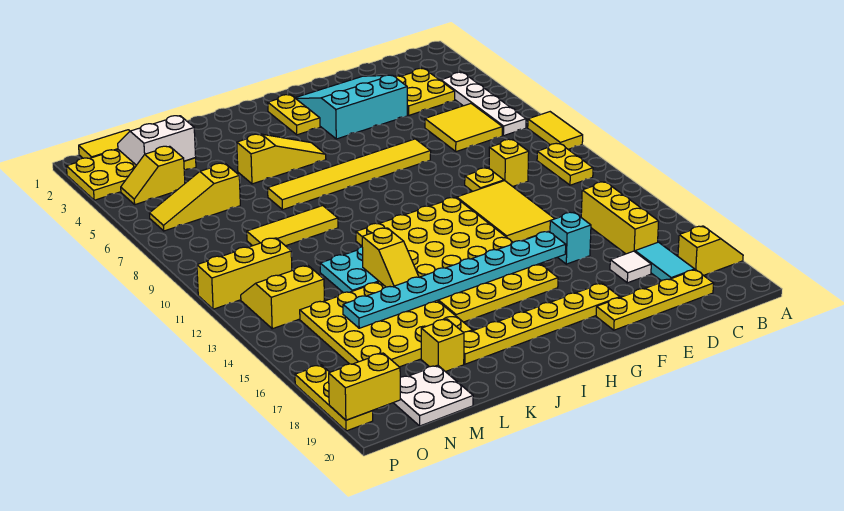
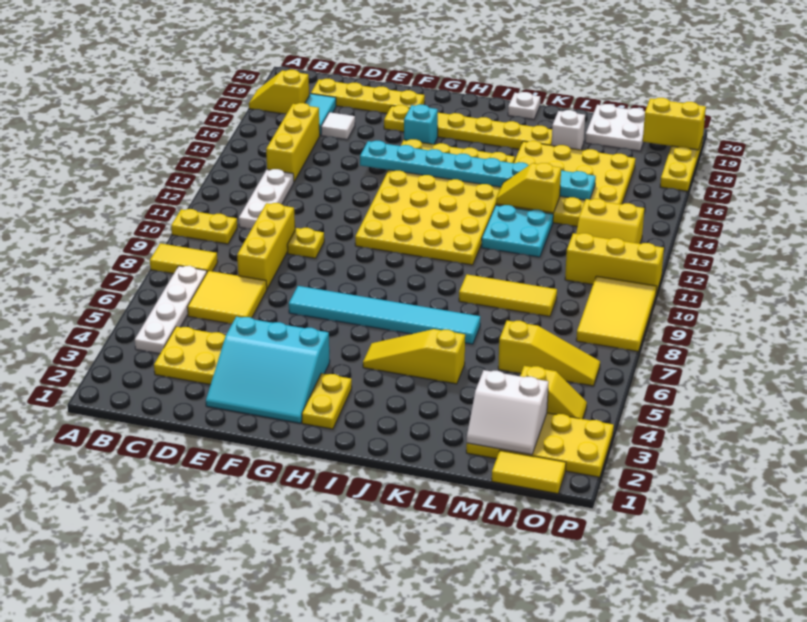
yellow tile A8:A9 level 1 -> yellow tile A8:B8 level 1
yellow plate B10:B11 level 1 -> yellow plate A10:B10 level 1
none -> white plate C11:C13 level 1
yellow brick D10 level 1 -> yellow brick D8:D10 level 1
yellow tile E11:F13 level 1 -> yellow tile O8:P10 level 1
cyan brick E15 level 1 -> cyan brick G17 level 1
yellow tile F7:K7 level 1 -> cyan tile F7:K7 level 1
none -> white plate J20 level 1
yellow slope K13:K14 level 2 top 13 -> yellow slope K14:L14 level 2 top L
yellow brick L18 level 1 -> white brick L18 level 1

